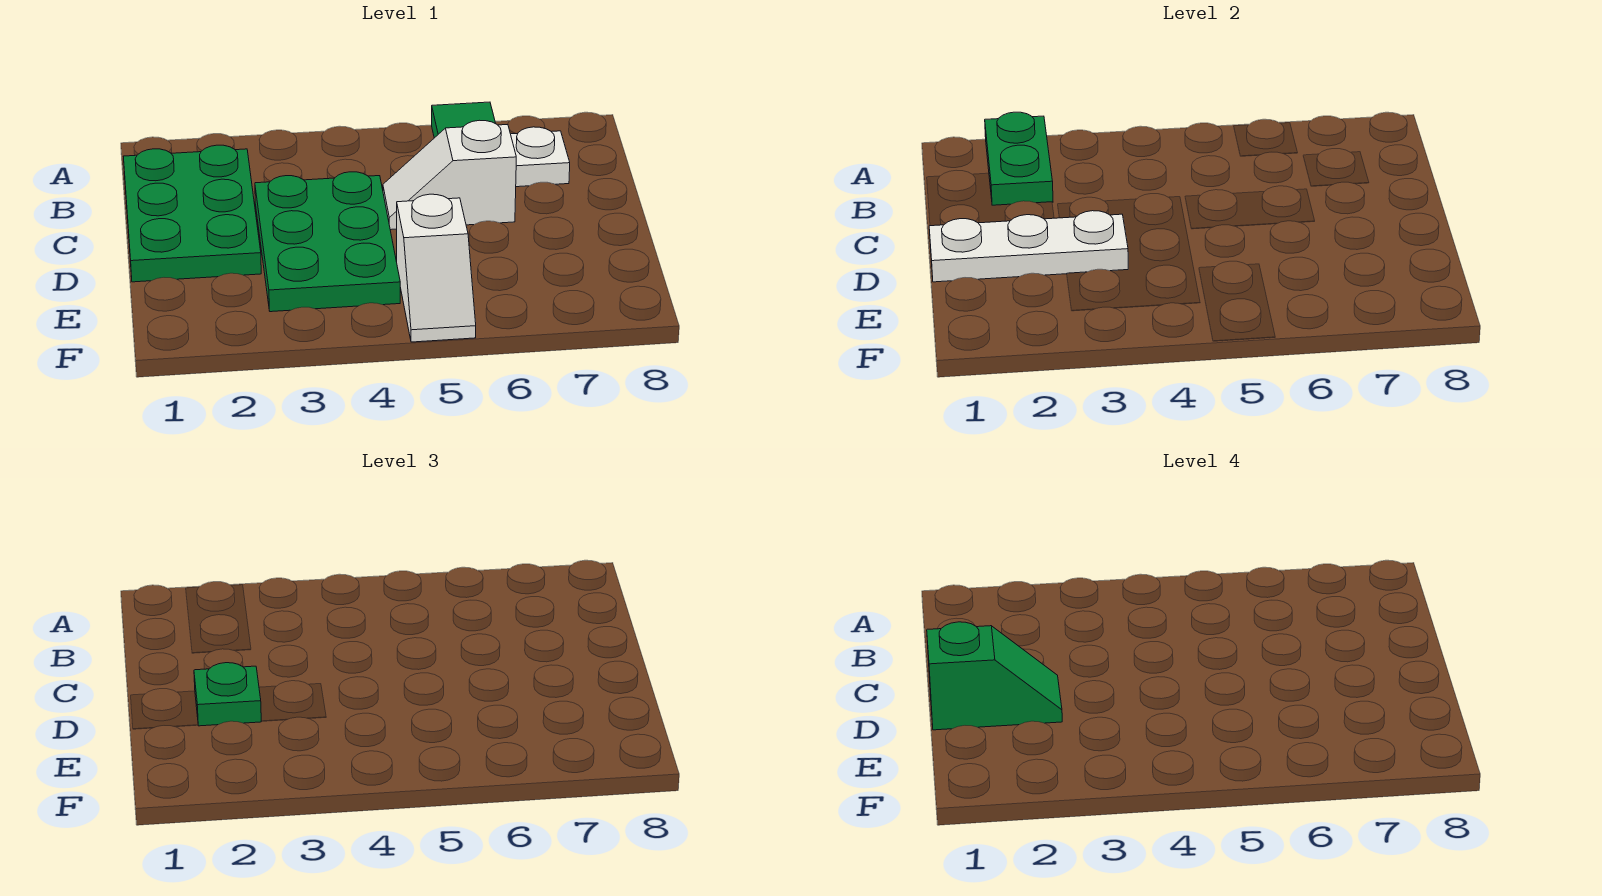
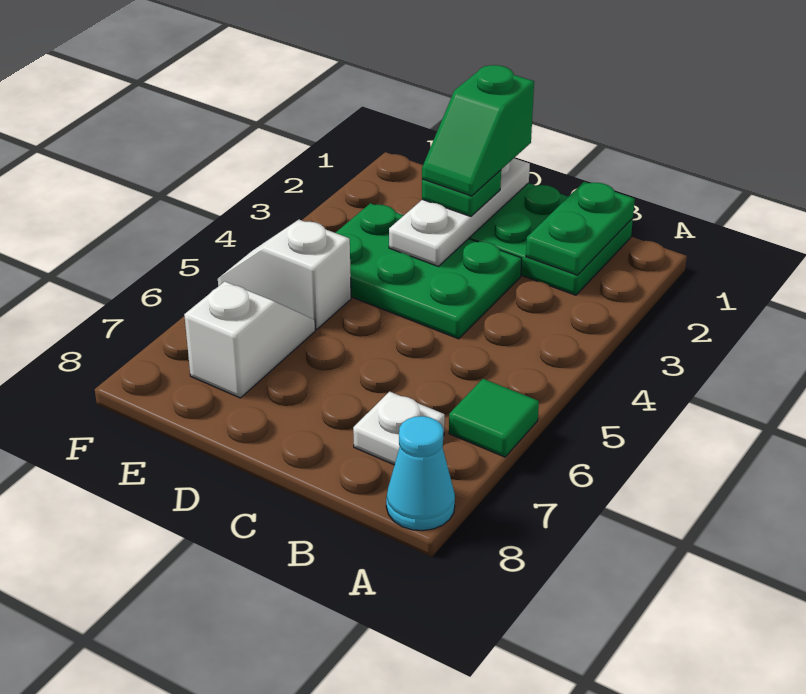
green plate A2:B2 level 2 -> green plate B1:B2 level 2
none -> cyan cone A8 level 1
white slope C5:C6 level 1 top 6 -> white slope E6:E7 level 1 top 7

